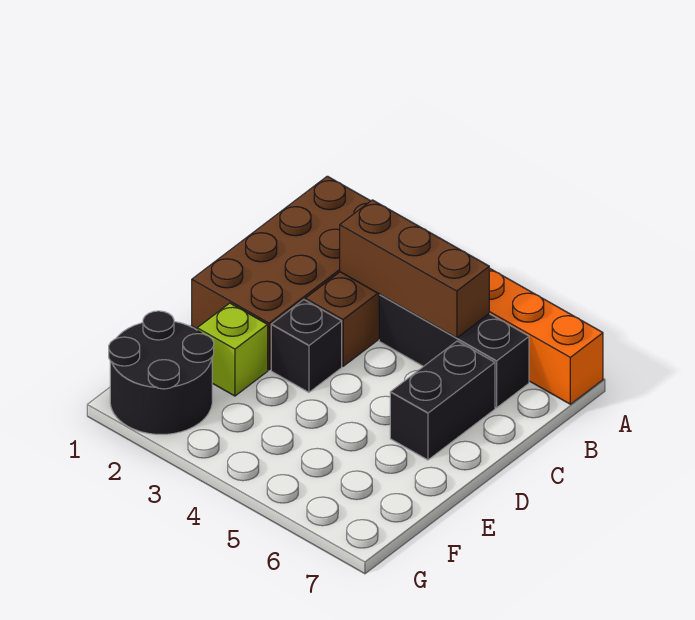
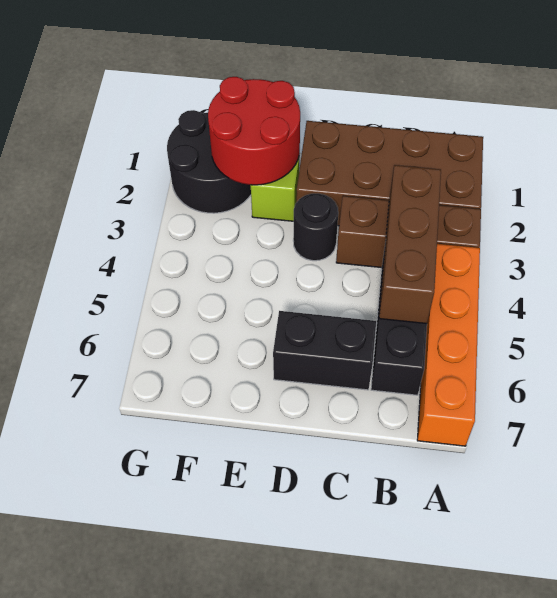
black brick D3 level 1 -> black round brick D3 level 1
none -> red round brick E1:F2 level 2

